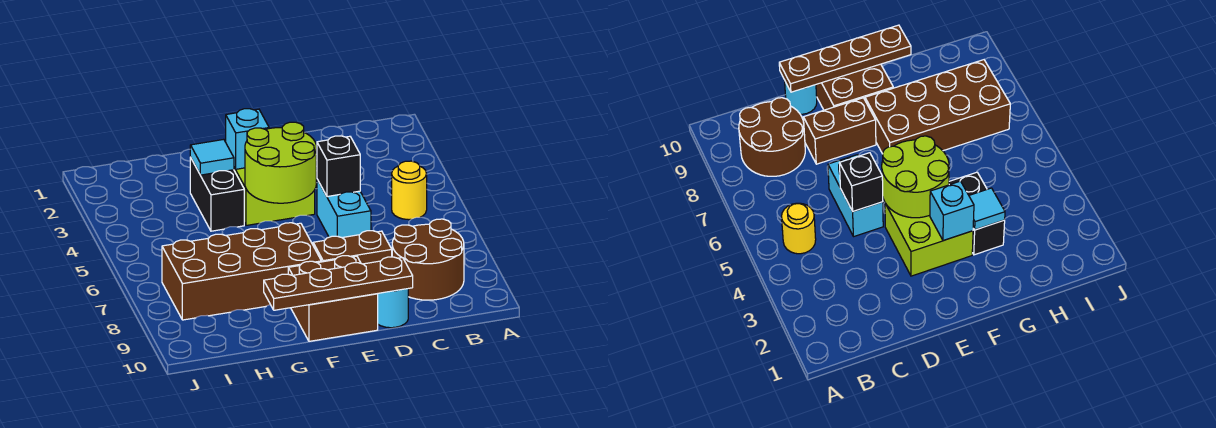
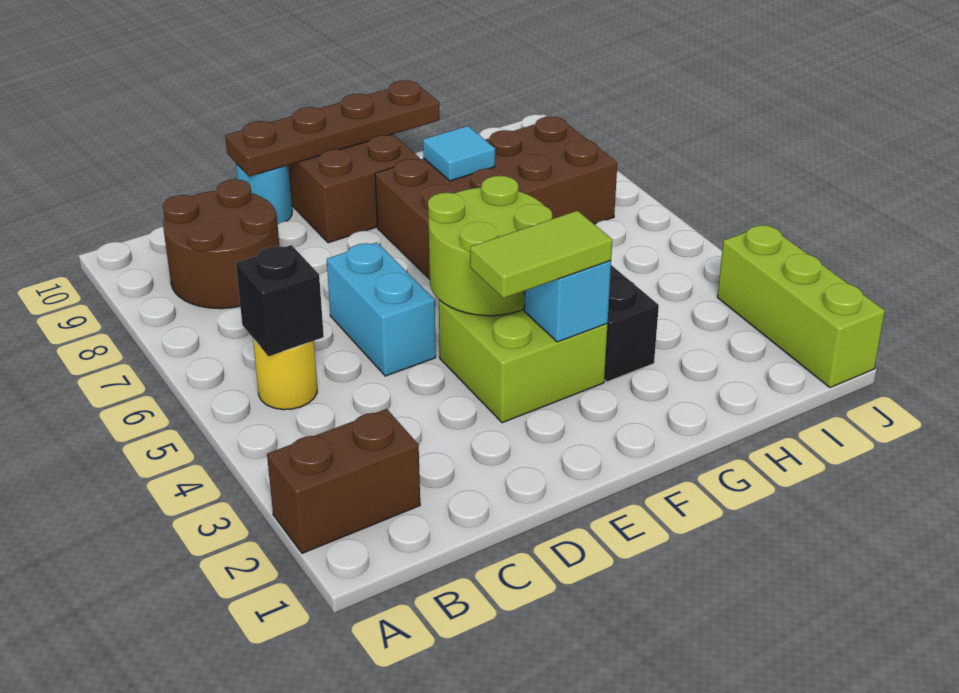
black brick D5 level 2 -> black brick B5 level 2
brown brick D8:E8 level 1 -> brown brick A2:B2 level 1
none -> lime tile E3:F3 level 3
cyan tile G3 level 2 -> cyan tile G8 level 2
none -> lime brick J1:J3 level 1

